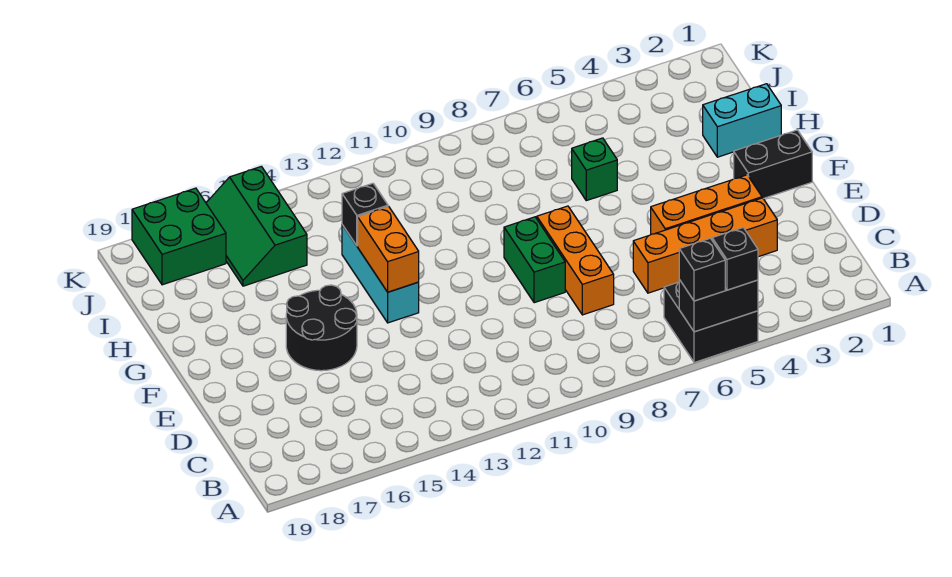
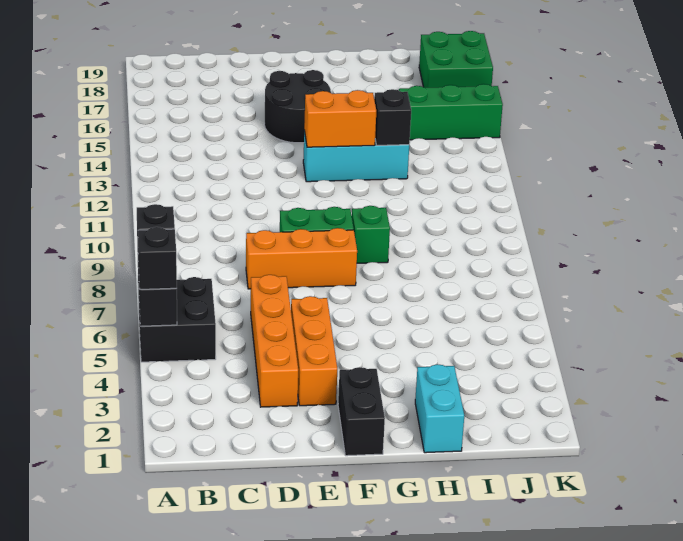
green brick H6 level 1 -> green brick G9 level 1

